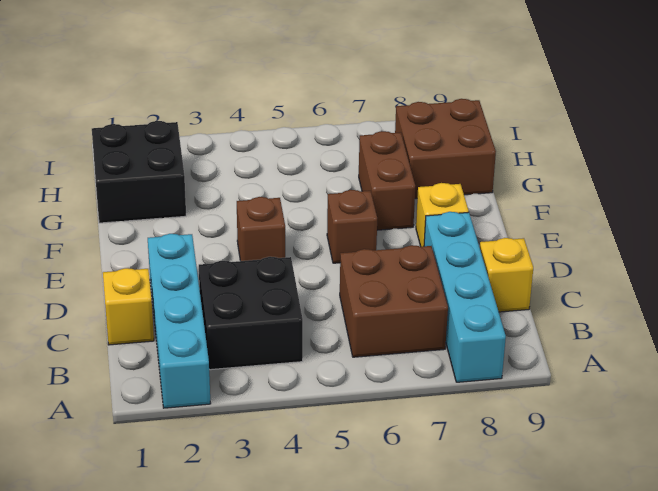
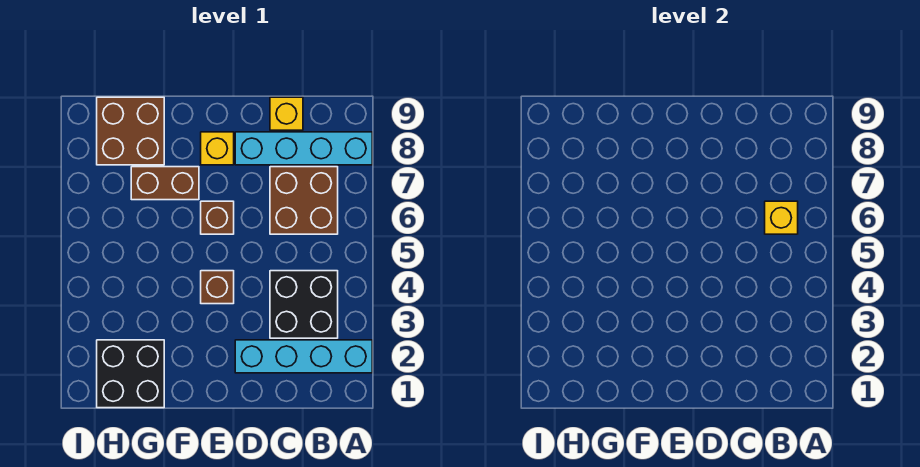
yellow brick C1 level 1 -> yellow brick B6 level 2

